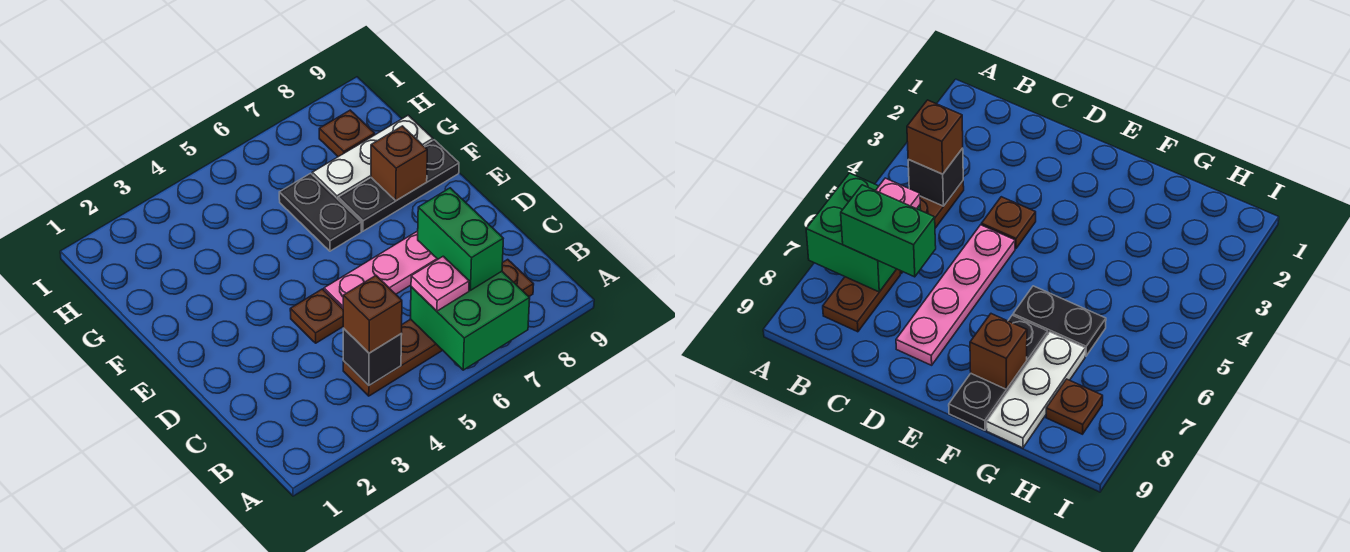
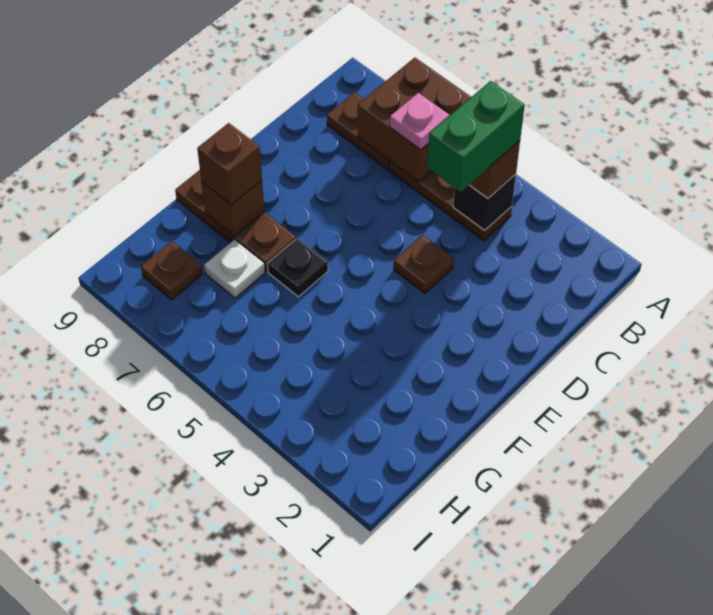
green brick A6:B7 level 2 -> brown brick A6:B7 level 2
green brick B7:C7 level 3 -> green brick B4:C4 level 4
pink plate D5:D8 level 1 -> none
black plate F6:G6 level 1 -> black plate F6 level 1
black plate F7:F9 level 1 -> brown plate F7:F9 level 1
none -> brown brick F8 level 3
white plate G7:G9 level 1 -> white plate G7 level 1

